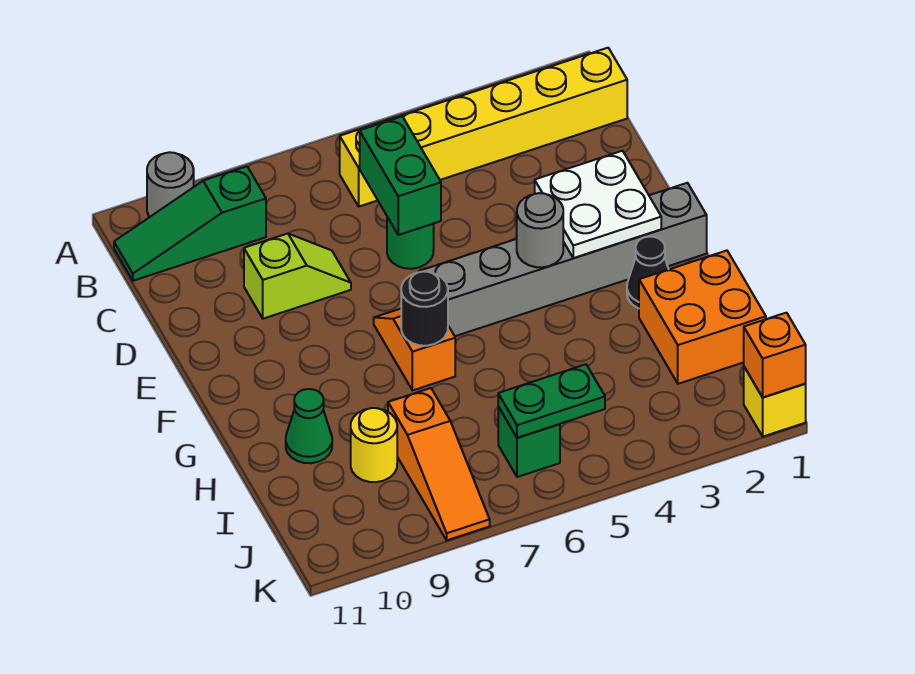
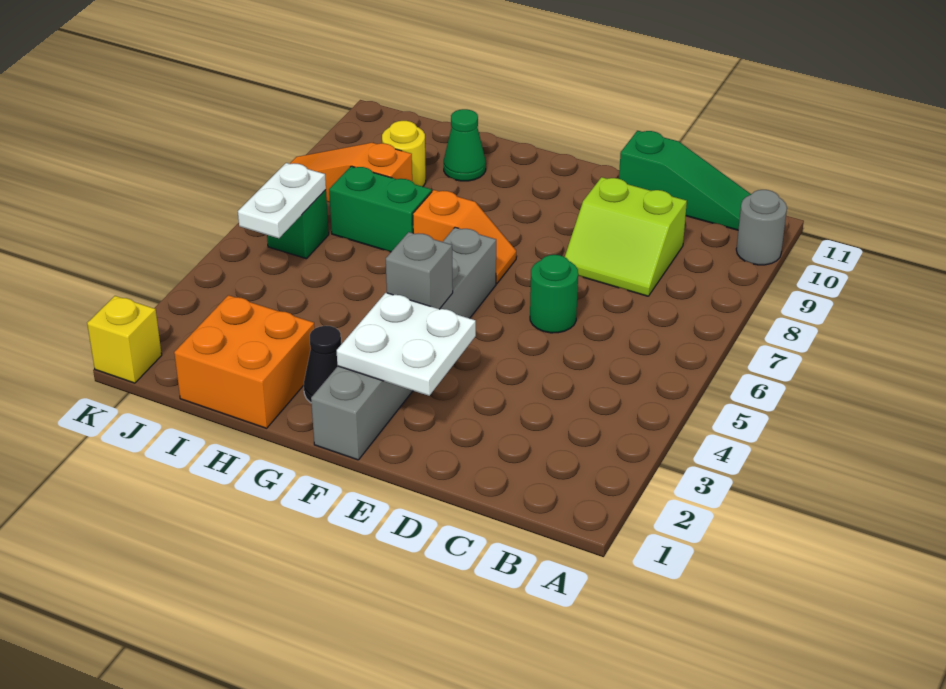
yellow brick B1:B6 level 1 -> none
green slope B9:B11 level 1 top 9 -> green slope B11:D11 level 1 top D
green brick C6:D6 level 2 -> green brick H7:I7 level 1
lime slope D8:D9 level 1 top 9 -> lime slope C8:D9 level 1 top 9
grey round brick F4 level 2 -> grey brick F4 level 2
black round brick G7 level 2 -> none
green plate J5:J6 level 2 -> white plate J5:J6 level 2
orange brick K1 level 2 -> none

